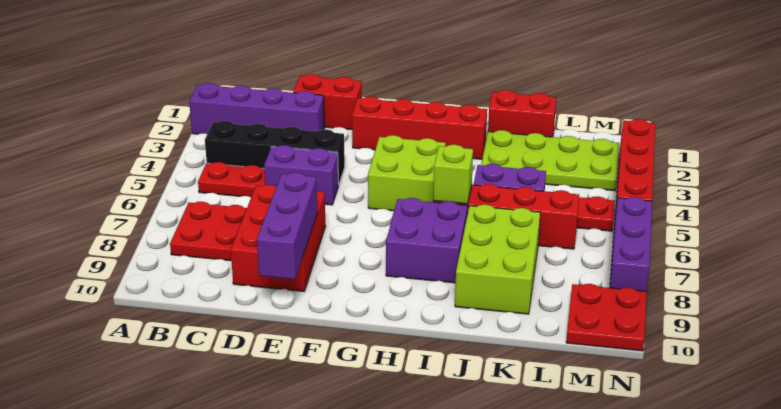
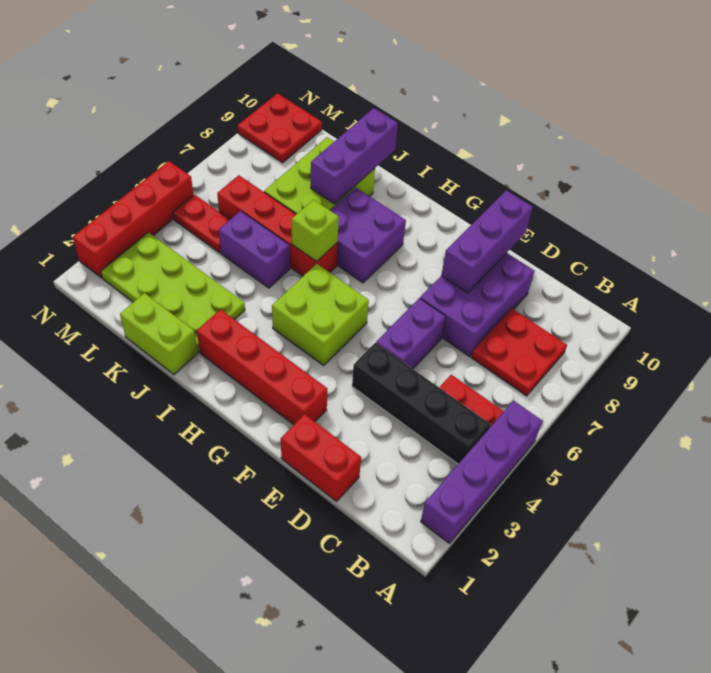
purple brick A2:D2 level 1 -> purple brick A2:A5 level 1
purple brick D5:E5 level 1 -> purple brick E5:E6 level 1
red brick D7:E9 level 1 -> purple brick D7:E9 level 1
red brick J1:K1 level 1 -> lime brick J1:K1 level 1
purple brick N6:N8 level 1 -> purple brick J8:J10 level 2

